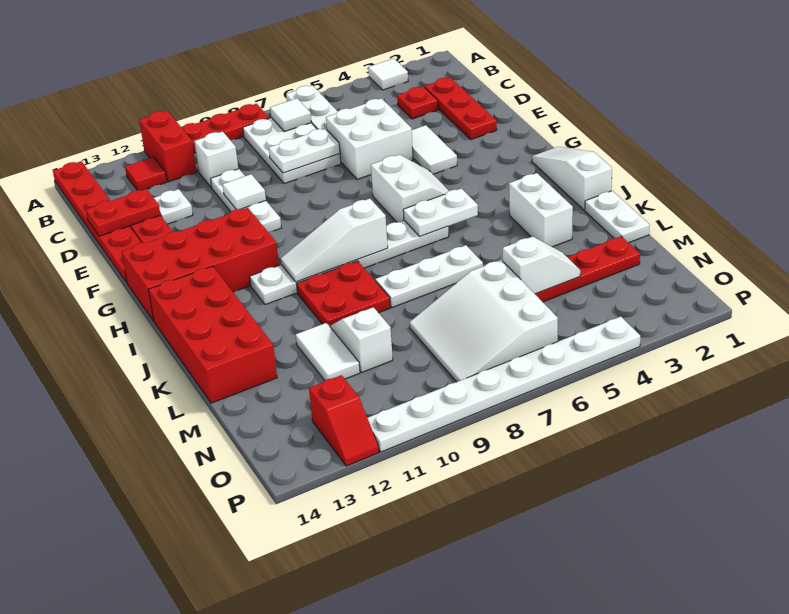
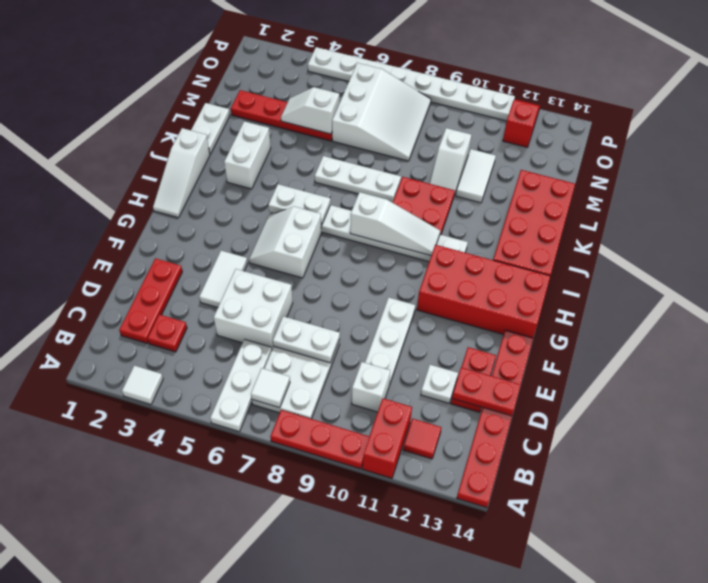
white tile E10 level 2 -> none

